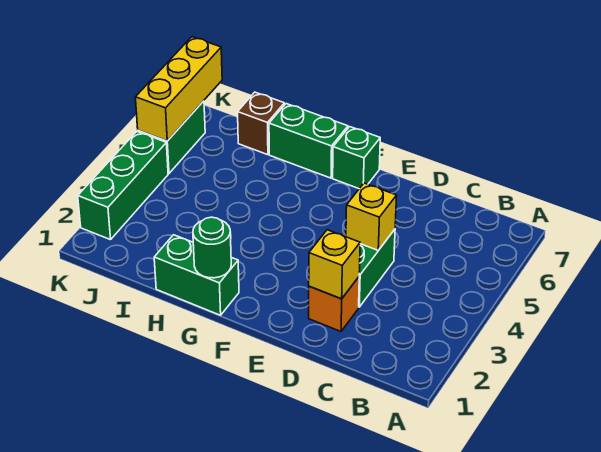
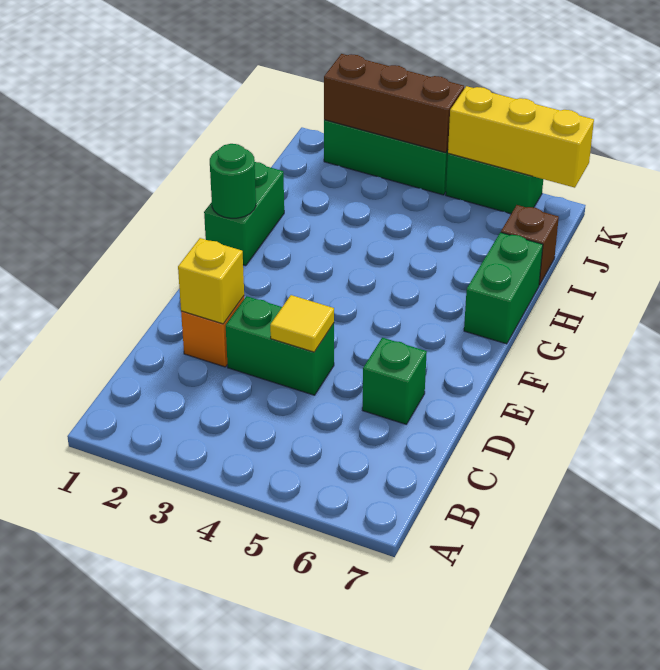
yellow brick D4 level 2 -> yellow tile D4 level 2
green brick F7 level 1 -> green brick D6 level 1
none -> brown brick K2:K4 level 2

